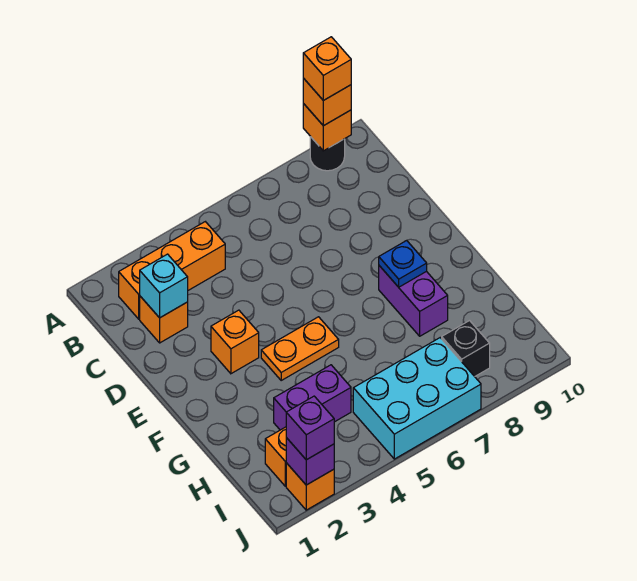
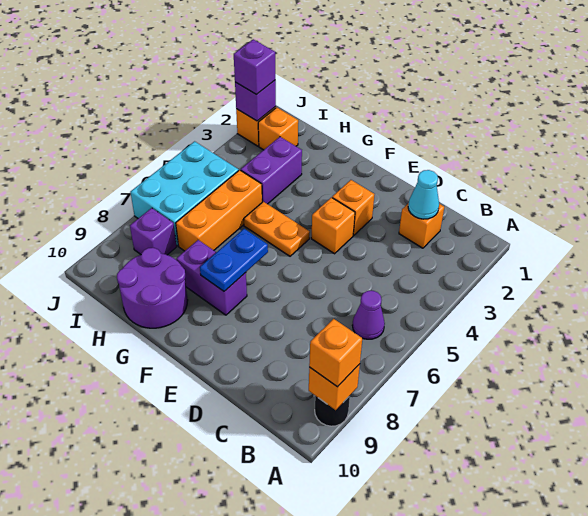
orange brick A9 level 4 -> orange brick E4 level 1
orange brick B2:B4 level 1 -> orange brick H5:H7 level 1
none -> purple cone B6 level 1
cyan brick C2 level 2 -> cyan cone C2 level 2
orange plate F4:F5 level 1 -> orange plate F5:G5 level 1
blue plate F8 level 2 -> blue plate F7:F8 level 2
none -> purple round brick G9:H10 level 1
black brick I8 level 1 -> purple brick I8 level 1

